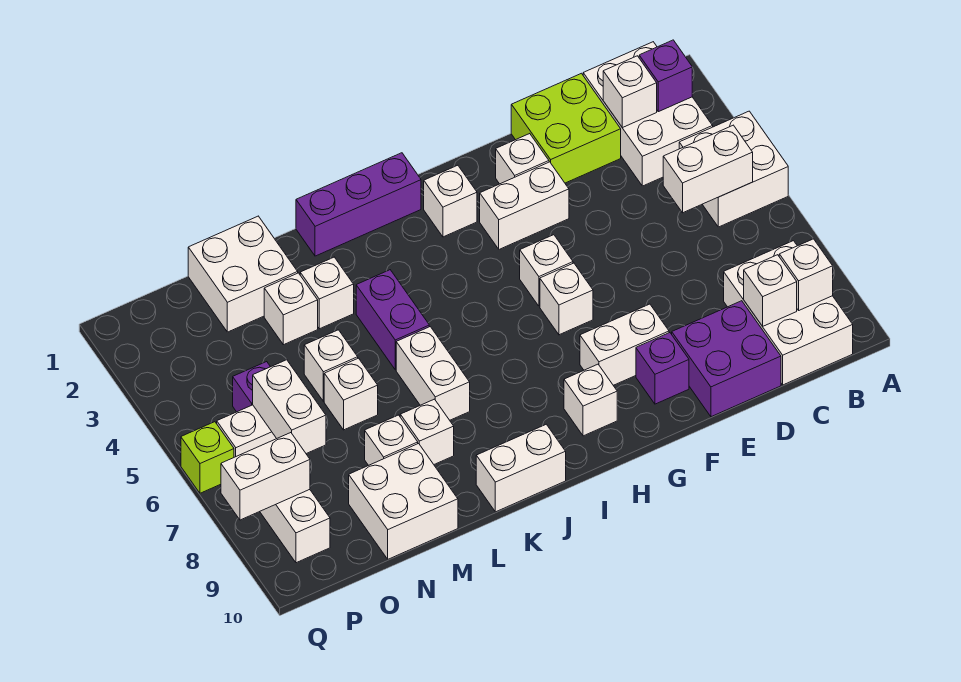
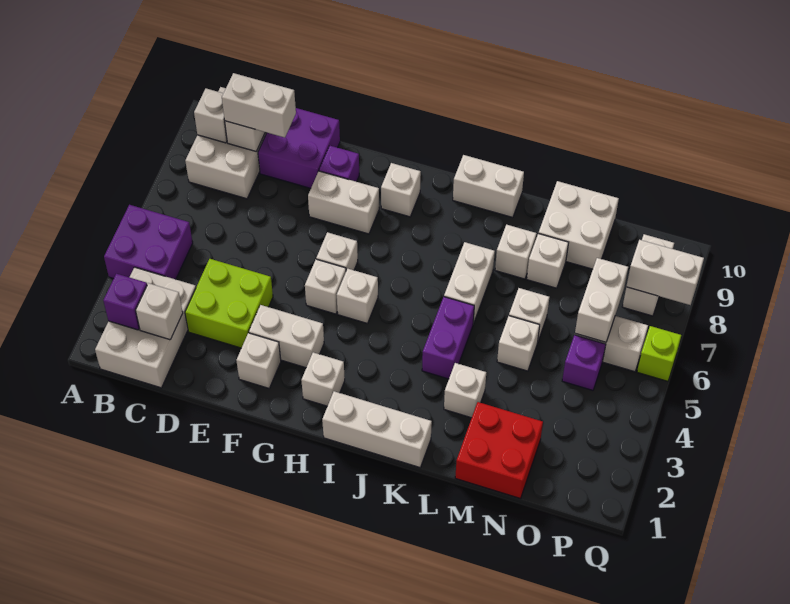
white brick A4:B5 level 1 -> purple brick A4:B5 level 1
white brick B5:C5 level 2 -> white brick C9:D9 level 3
lime brick D1:E2 level 1 -> lime brick D3:E4 level 1
purple brick I1:K1 level 1 -> white brick I1:K1 level 1
white brick M1:N2 level 1 -> red brick M1:N2 level 1
white brick M3 level 1 -> white brick H5 level 1

